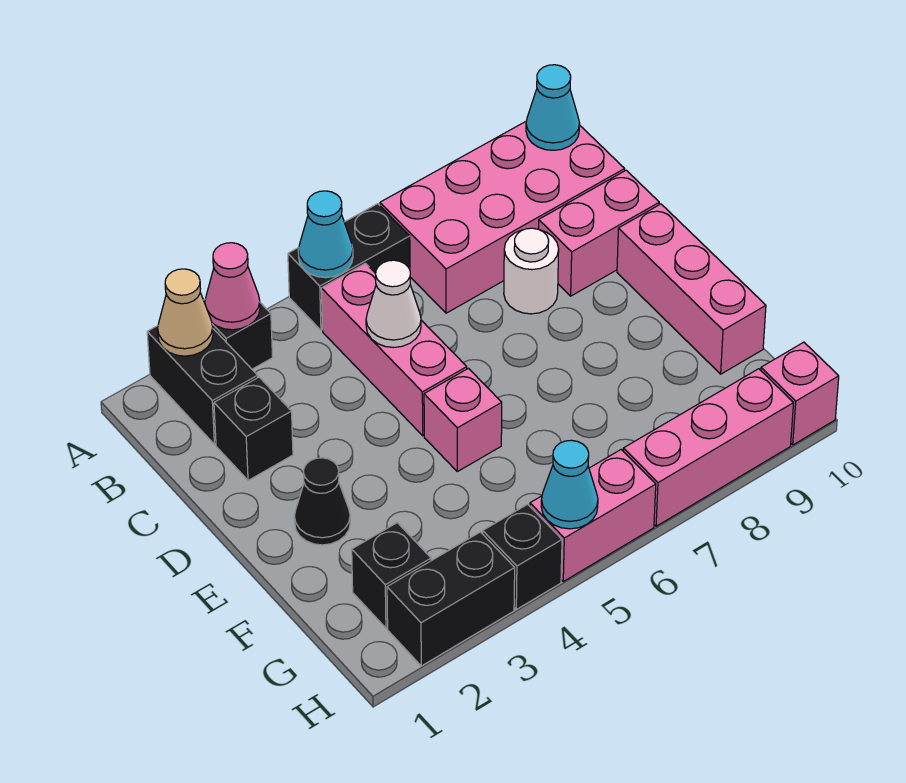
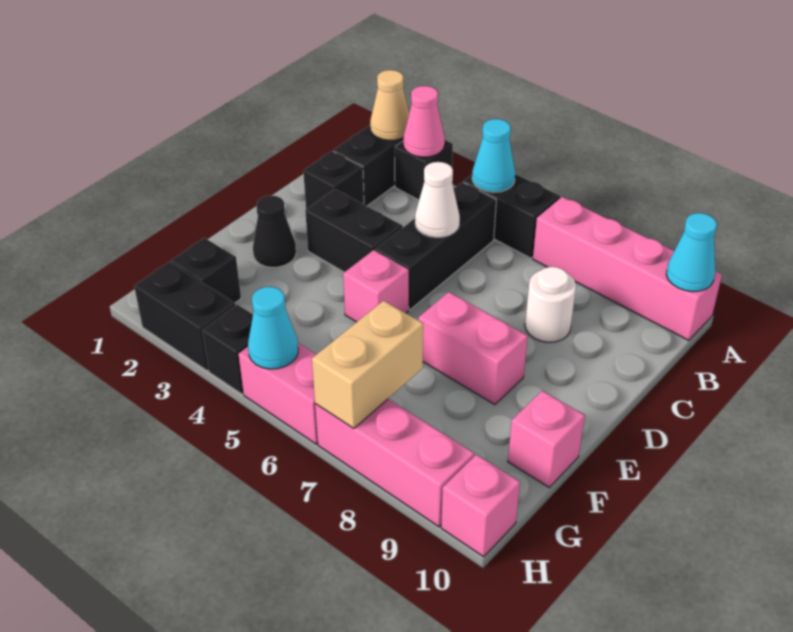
pink brick A7:B10 level 1 -> pink brick A7:A10 level 1
pink brick B5:D5 level 1 -> black brick B5:D5 level 1
pink brick C9:C10 level 1 -> pink brick E7:E8 level 1
none -> black brick D3:D4 level 1
pink brick D10:F10 level 1 -> pink brick F10 level 1
none -> tan brick G7:H7 level 2

